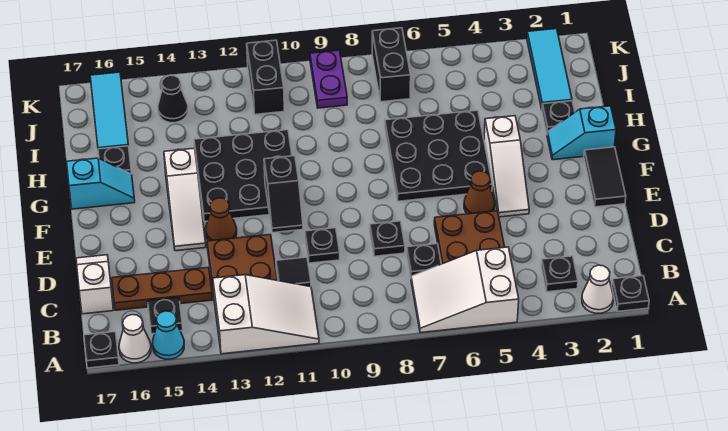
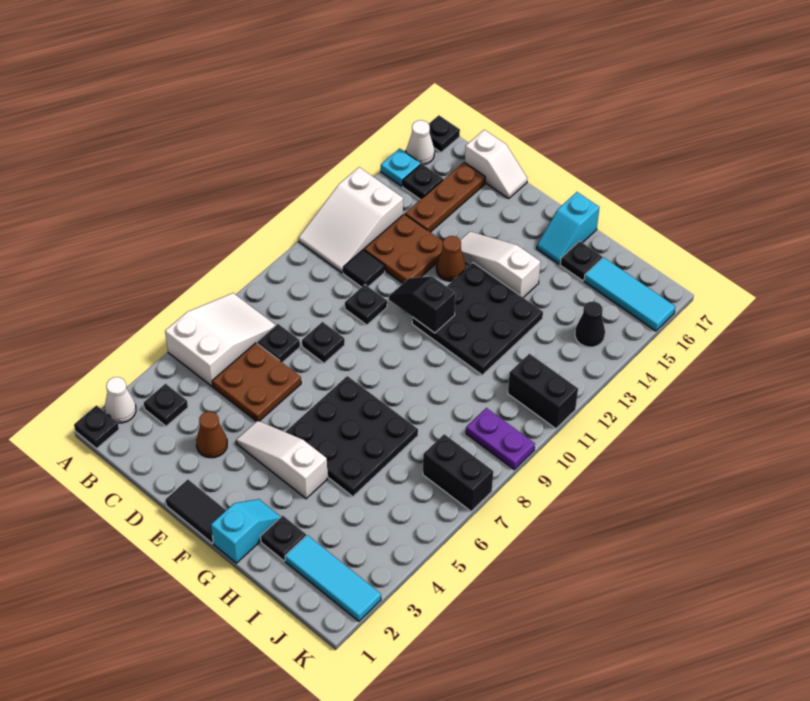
cyan cone A15 level 1 -> cyan plate A15 level 1
brown cone E5 level 1 -> brown cone D3 level 1

